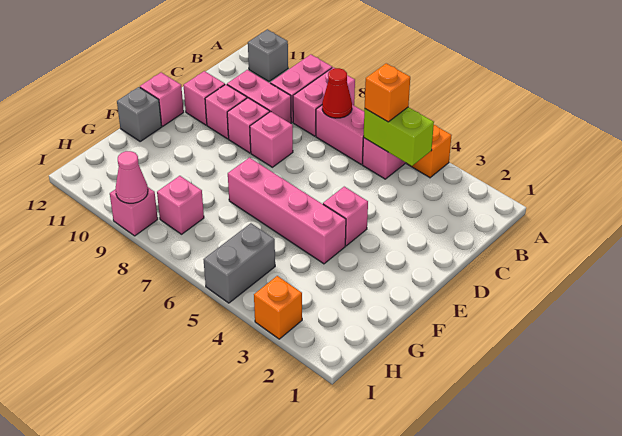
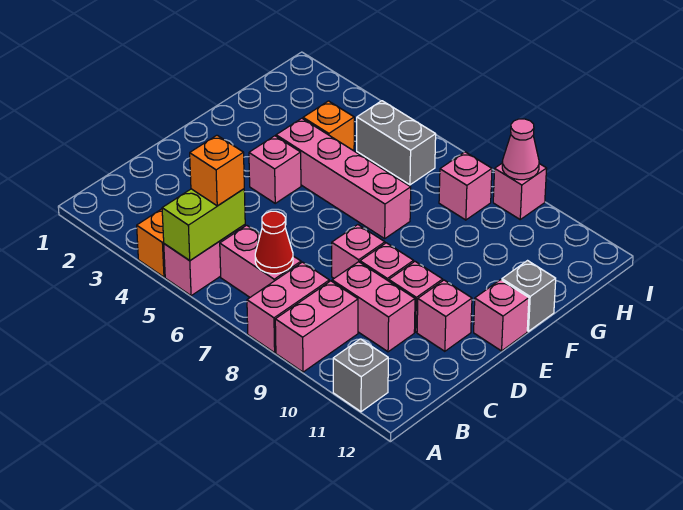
lime brick B4:B5 level 2 -> lime brick A5:B5 level 2
grey brick H5:I5 level 1 -> grey brick H5:H6 level 1
orange brick I3 level 1 -> orange brick G4 level 1

